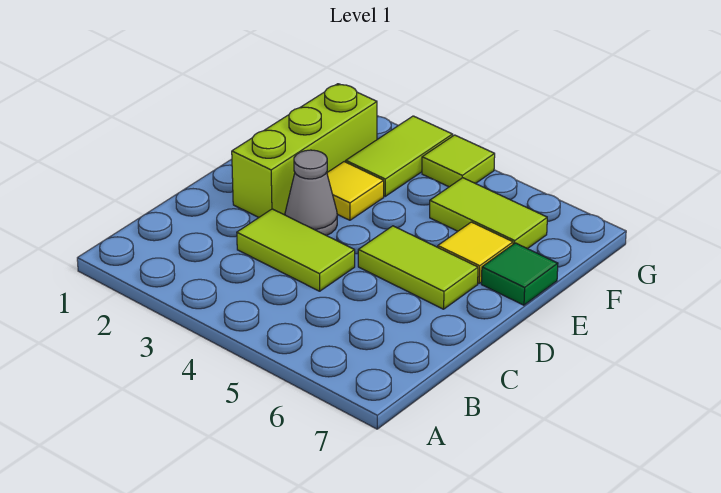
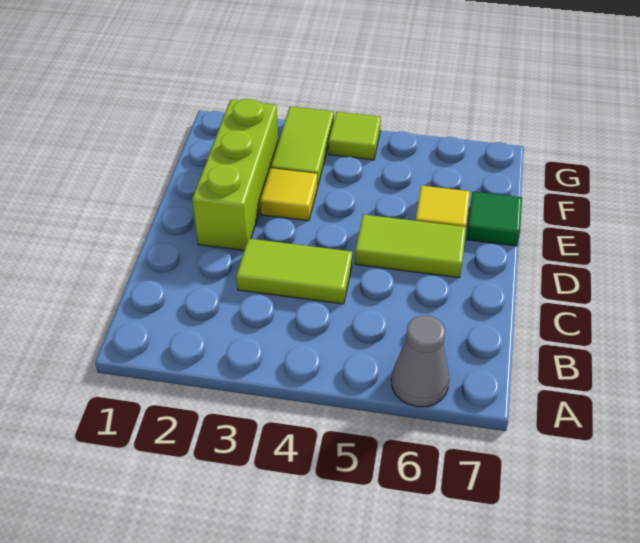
grey cone D3 level 1 -> grey cone A6 level 1
lime tile F5:F6 level 1 -> none

